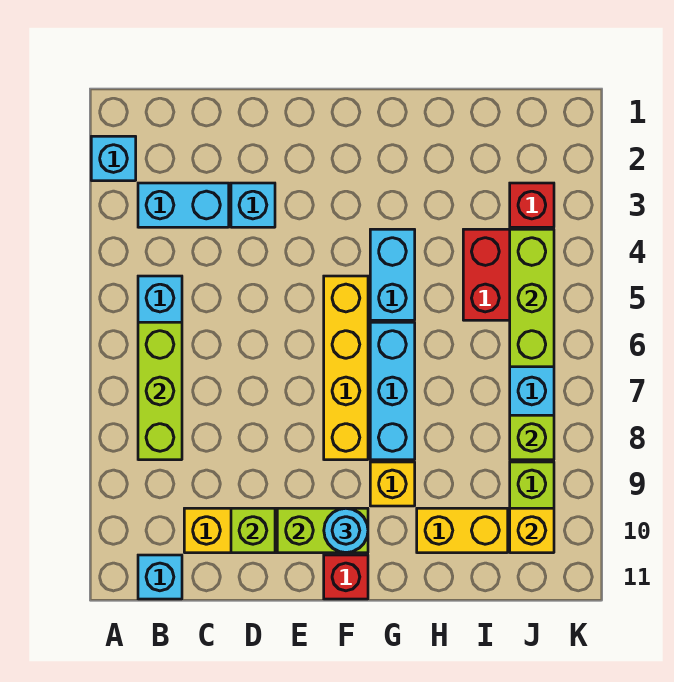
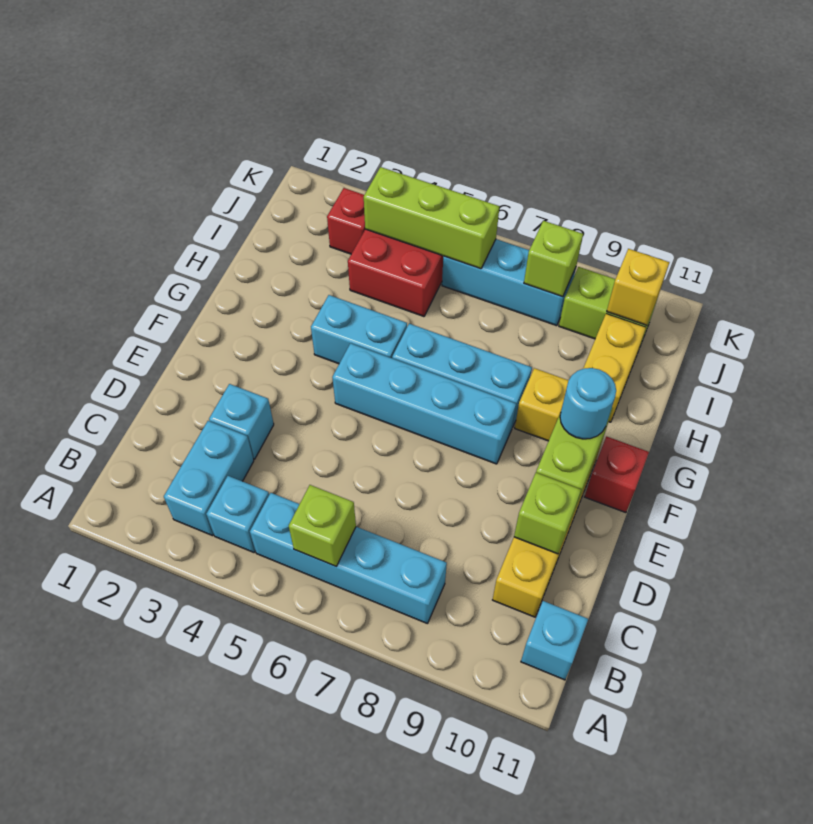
cyan brick A2 level 1 -> cyan brick B4 level 1
lime brick B6:B8 level 2 -> lime brick B6 level 2
yellow brick F5:F8 level 1 -> cyan brick F5:F8 level 1

